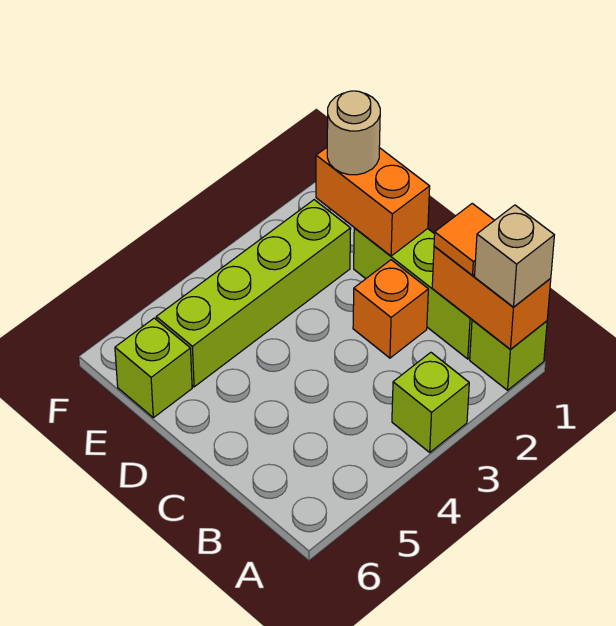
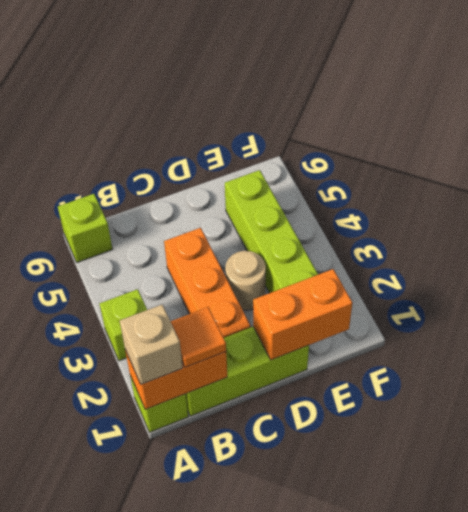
orange brick C2 level 1 -> orange brick C2:C4 level 1
tan round brick E1 level 3 -> tan round brick D3 level 1
lime brick E6 level 1 -> lime brick A6 level 1

